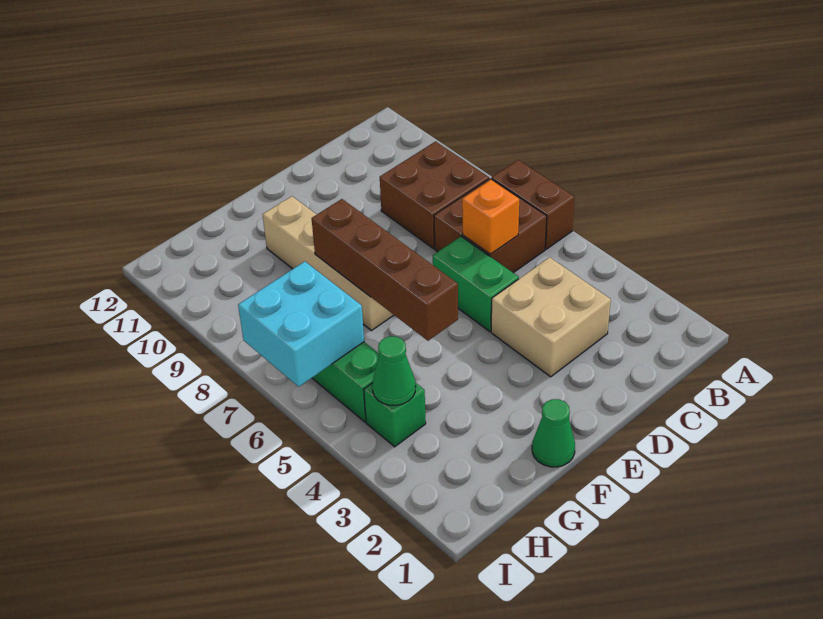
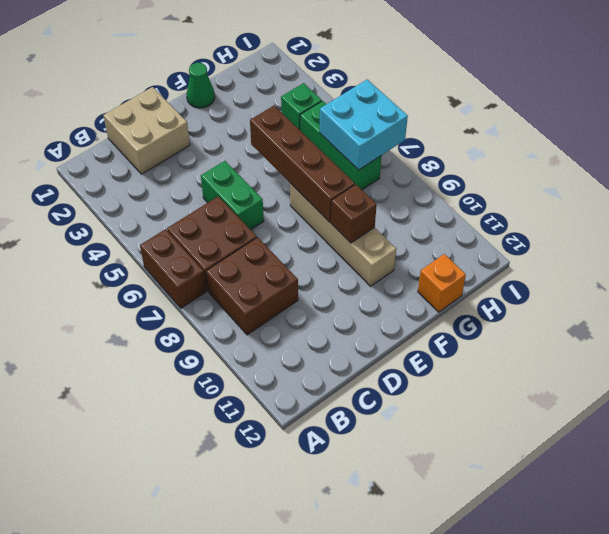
tan brick C3:D4 level 1 -> tan brick C1:D2 level 1
orange brick C6 level 2 -> orange brick G12 level 1
none -> brown brick F9 level 2
green cone H4 level 2 -> none

